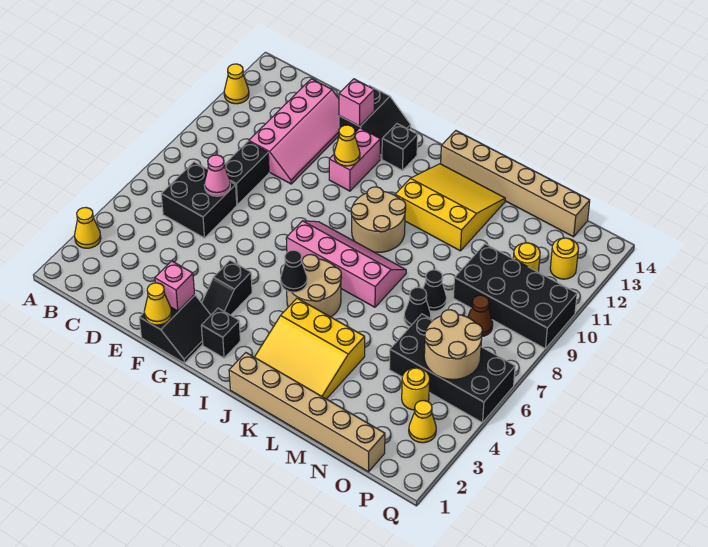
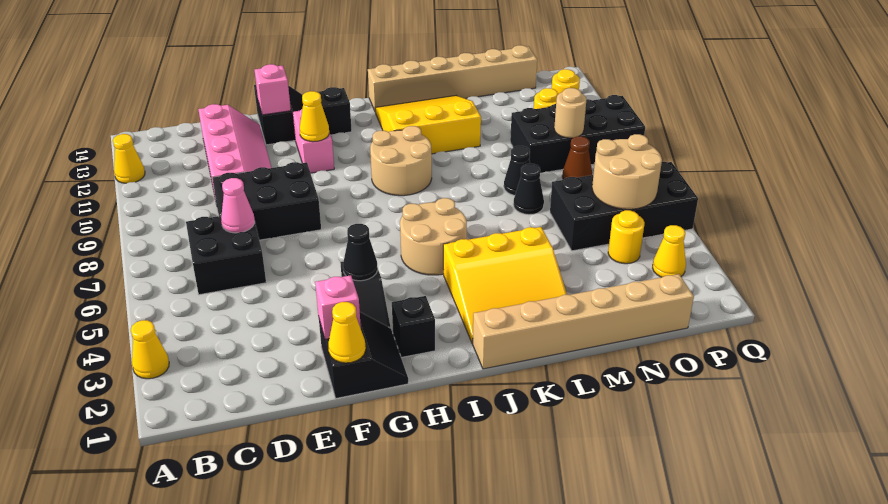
black brick D8:D9 level 1 -> black brick D8:F9 level 1
pink slope H7:K8 level 1 top 7 -> none
black cone I5 level 2 -> black cone G4 level 2
none -> tan round brick O9 level 2

